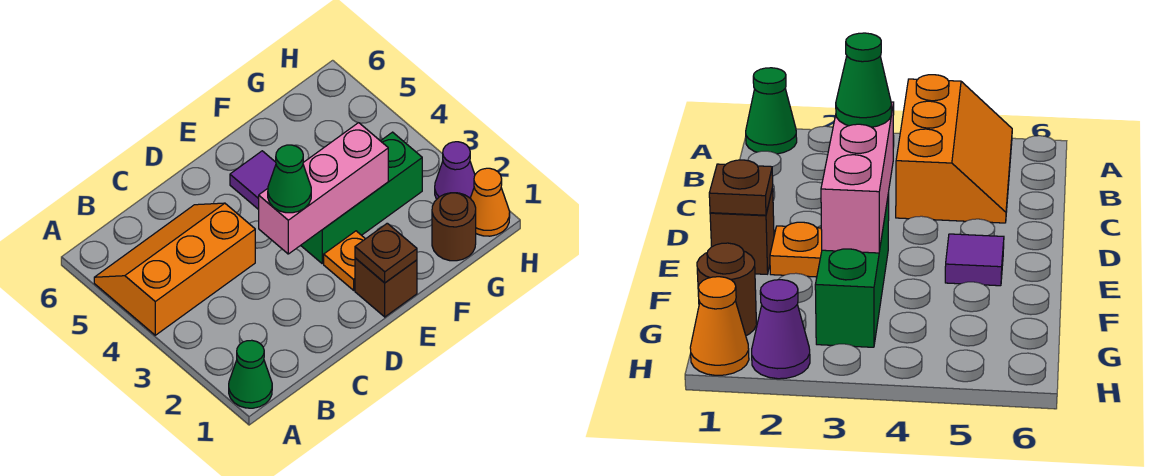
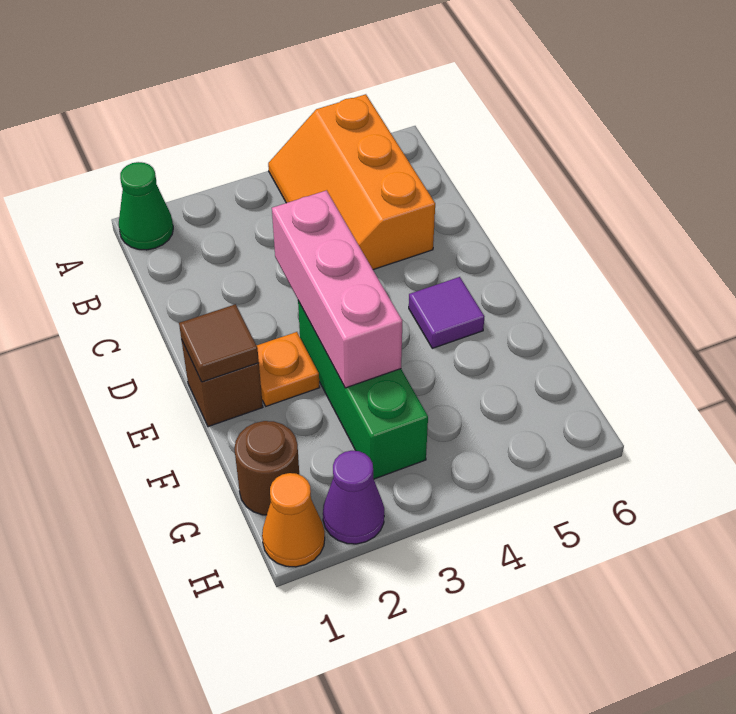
orange slope A4:C5 level 1 top 4 -> orange slope A4:C5 level 1 top 5
green cone D3 level 3 -> none
brown plate E1 level 2 -> brown tile E1 level 2

